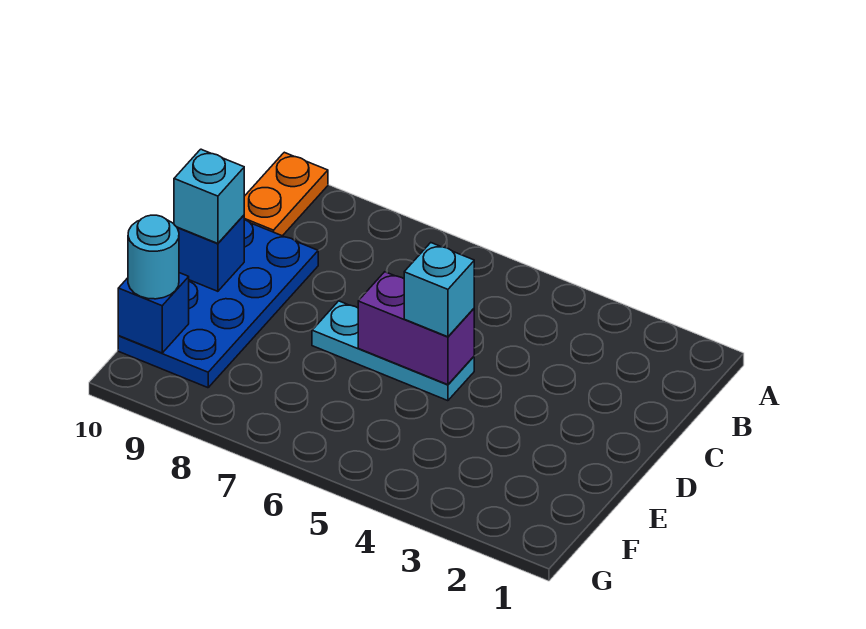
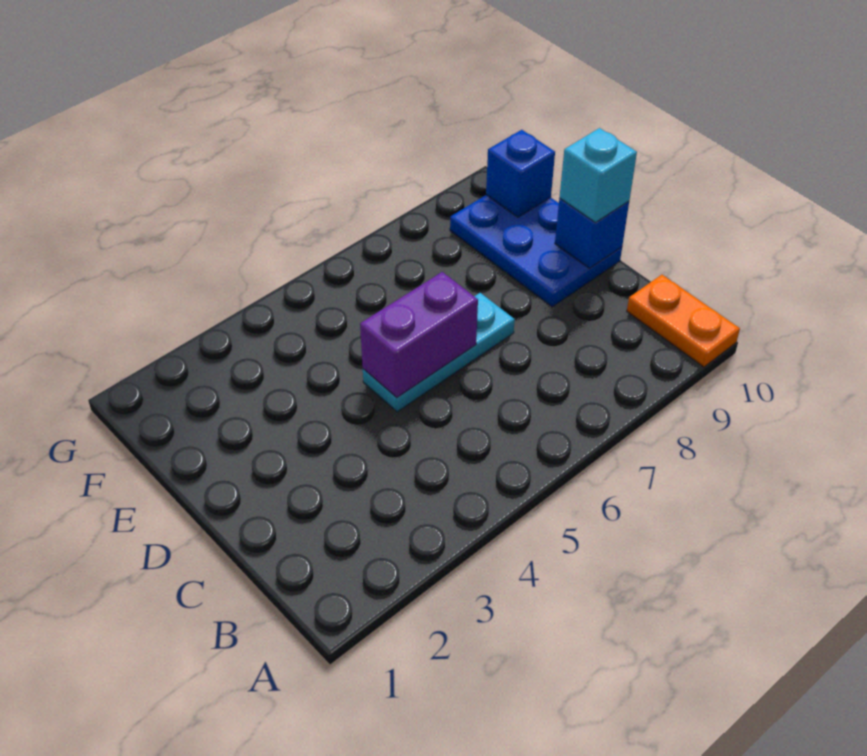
blue plate C9:F10 level 1 -> blue plate D9:F10 level 1
cyan brick D5 level 3 -> none
cyan round brick F10 level 3 -> none

